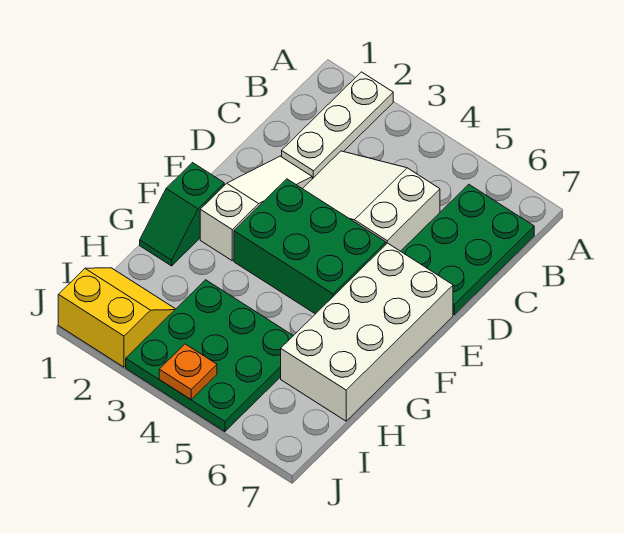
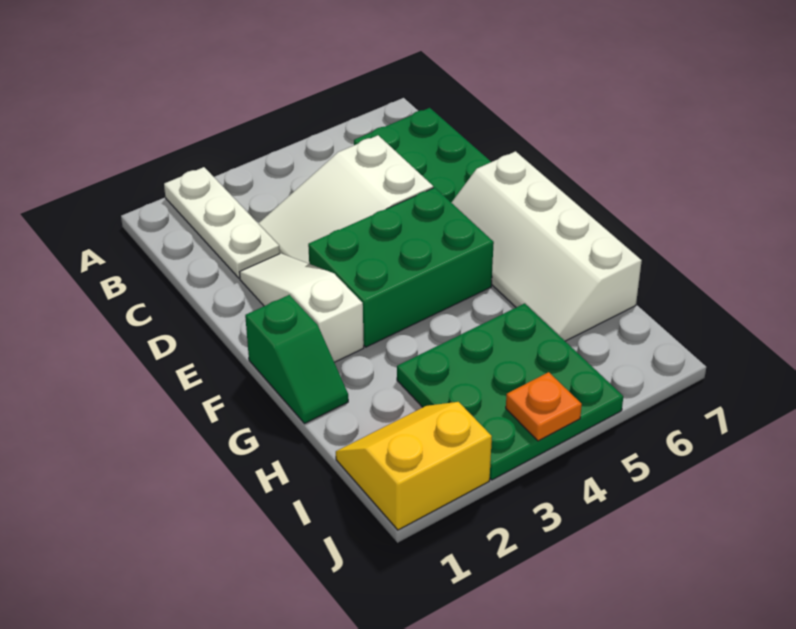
white brick E6:H7 level 1 -> white slope E6:H7 level 1 top 7

